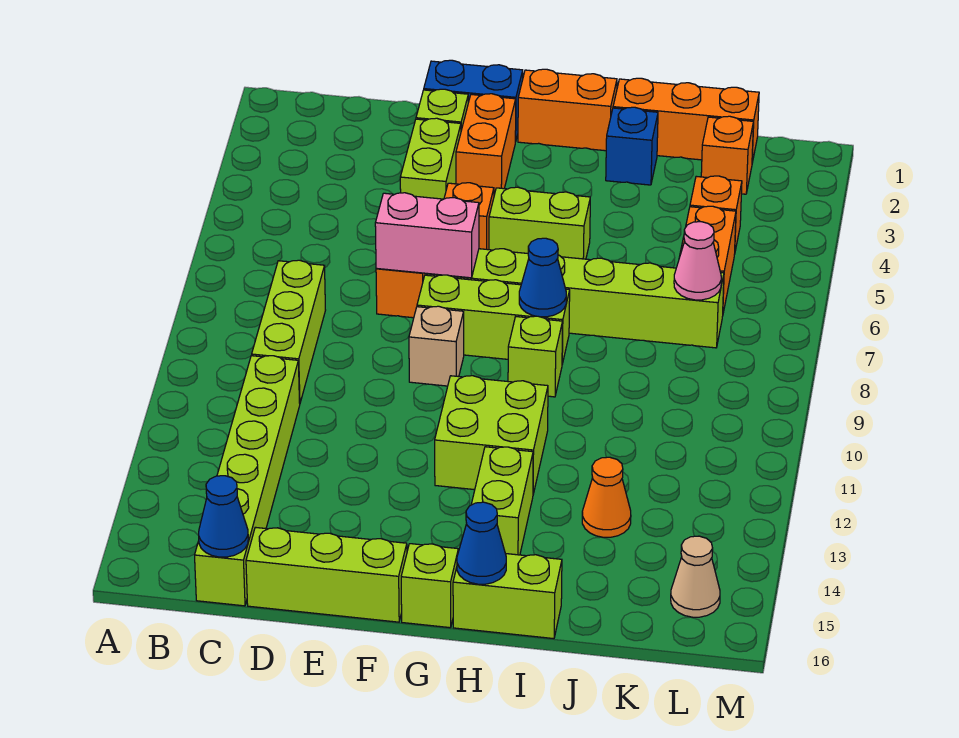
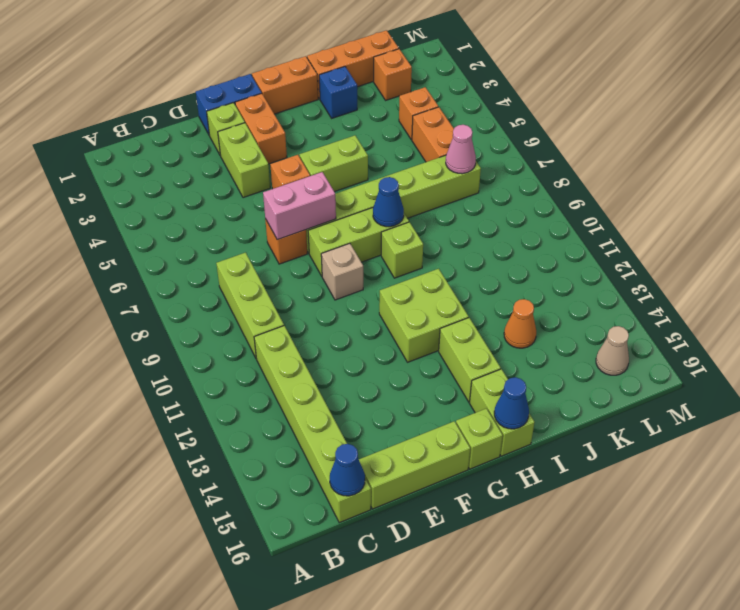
lime brick H16:I16 level 1 -> lime brick H15:H16 level 1

